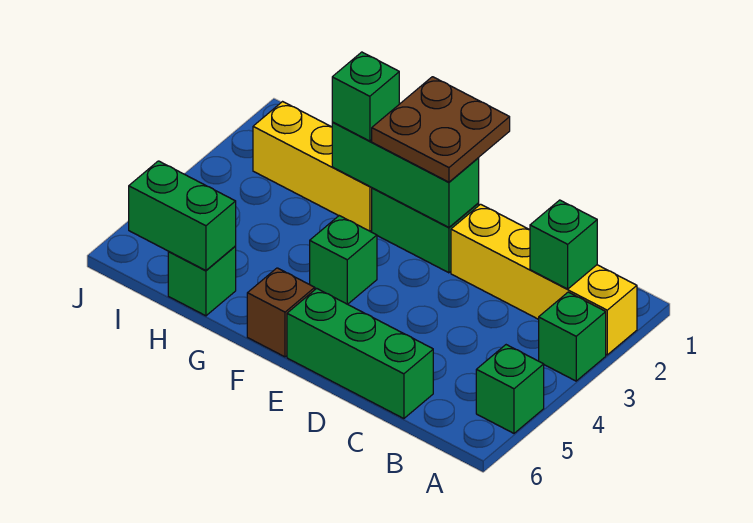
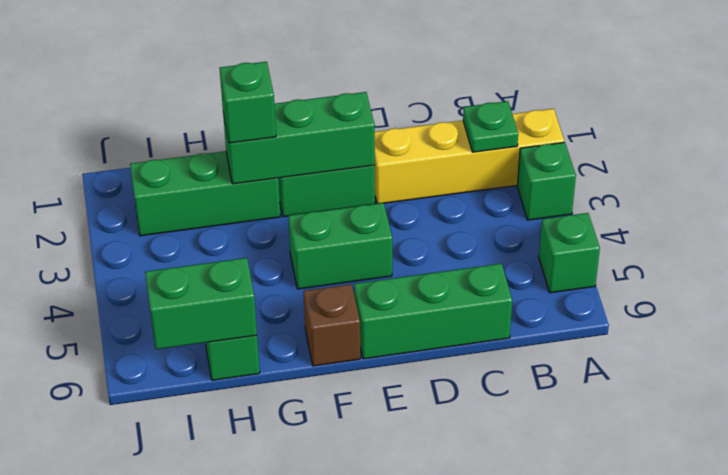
green brick B2 level 2 -> green plate B2 level 2
brown plate E1:F2 level 3 -> none
green brick F4 level 1 -> green brick E4:F4 level 1
yellow brick G2:I2 level 1 -> green brick G2:I2 level 1

